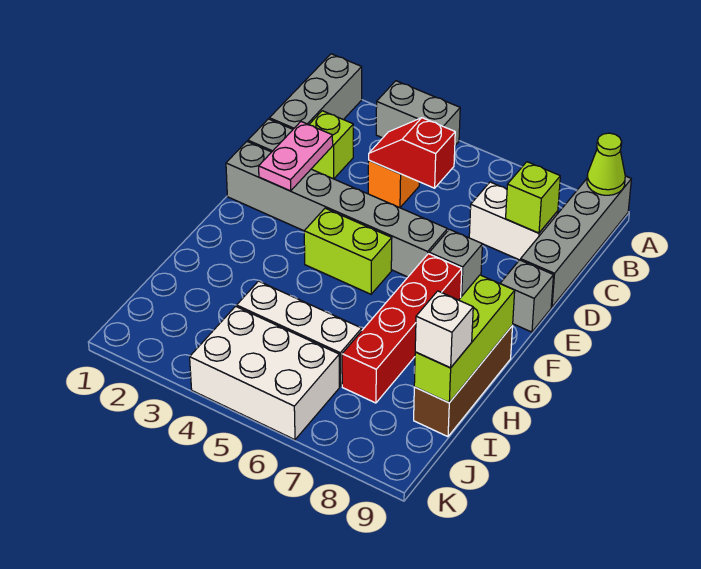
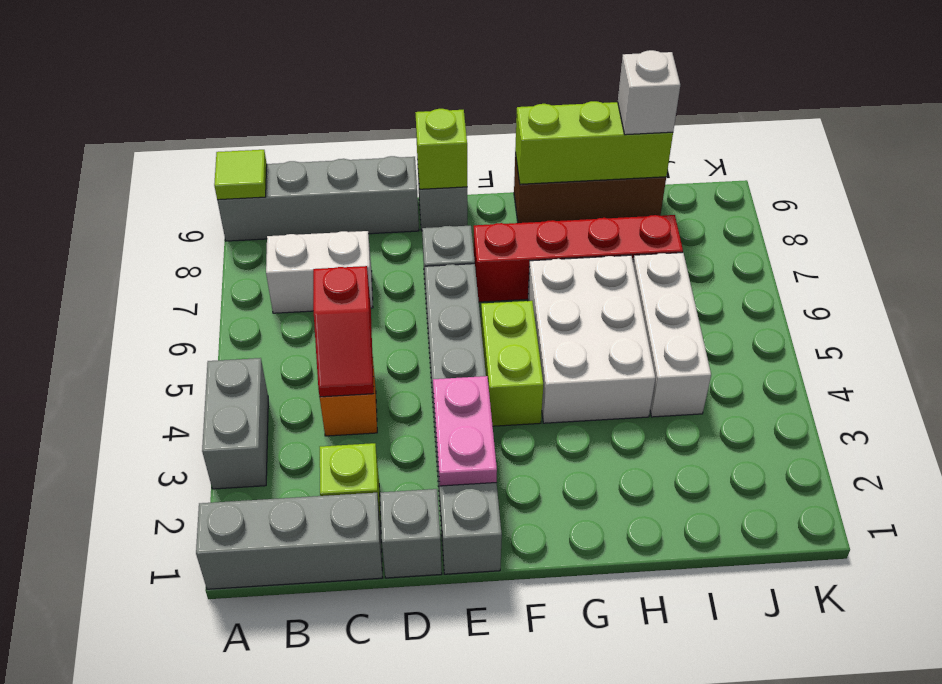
lime cone A9 level 2 -> lime tile A9 level 2
white brick C7:C8 level 1 -> white brick B7:C7 level 1
lime brick C8 level 2 -> lime brick E9 level 2
pink plate D2:E2 level 2 -> pink plate E2:E3 level 2
white brick J4:K6 level 1 -> white brick G4:H6 level 1

